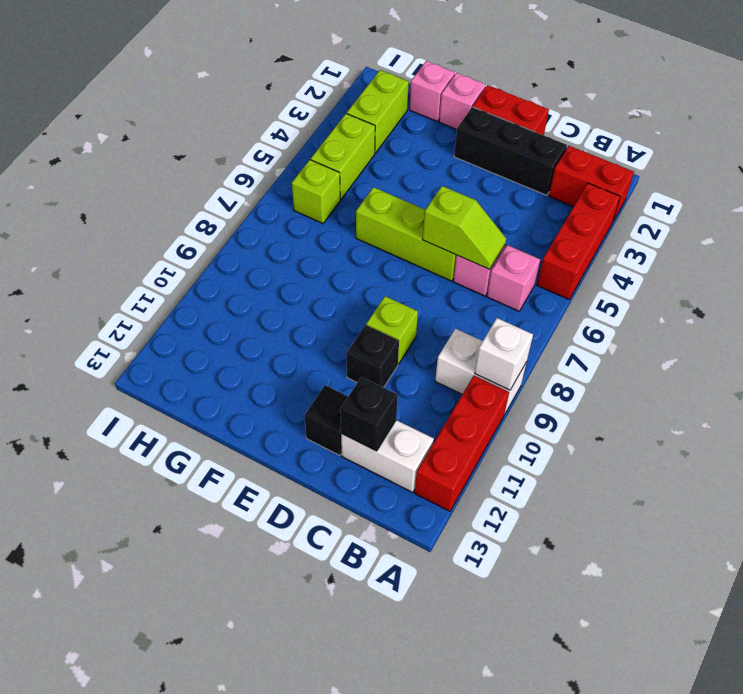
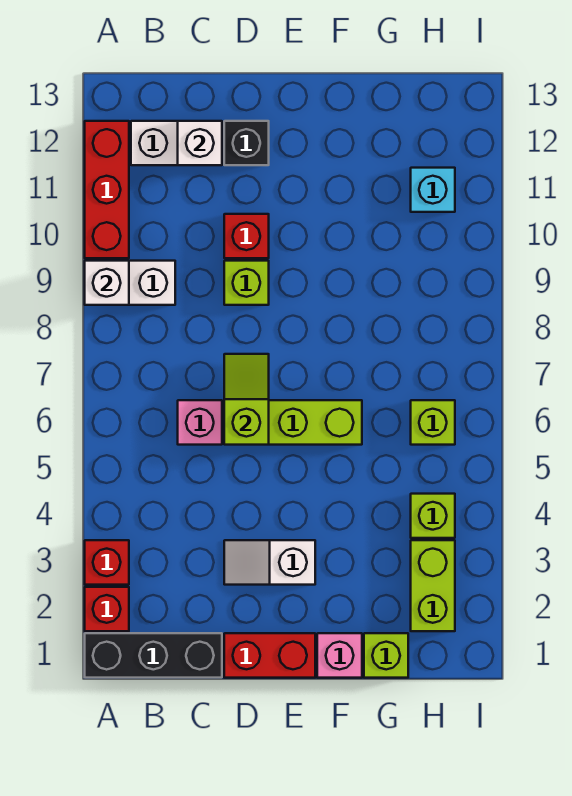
red brick A2:B2 level 1 -> red brick A2 level 1
red brick A3:A5 level 1 -> red brick A3 level 1
pink brick B6 level 1 -> none
black brick C2:E2 level 1 -> black brick A1:C1 level 1
lime slope C6:D6 level 2 top D -> lime slope D6:D7 level 2 top 6
black brick C12 level 2 -> white brick C12 level 2
none -> white slope D3:E3 level 1 top E
black brick D10 level 1 -> red brick D10 level 1
pink brick G1 level 1 -> lime brick G1 level 1
lime brick H4:H5 level 1 -> lime brick H4 level 1
none -> cyan brick H11 level 1

